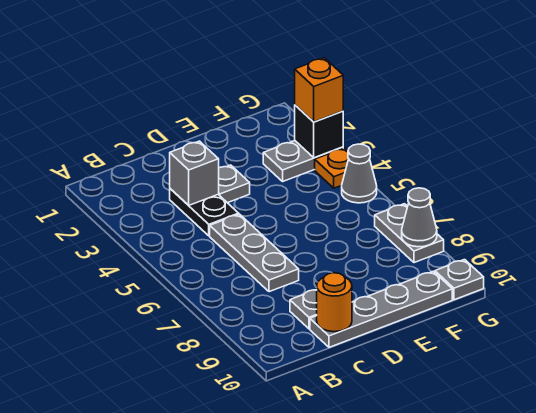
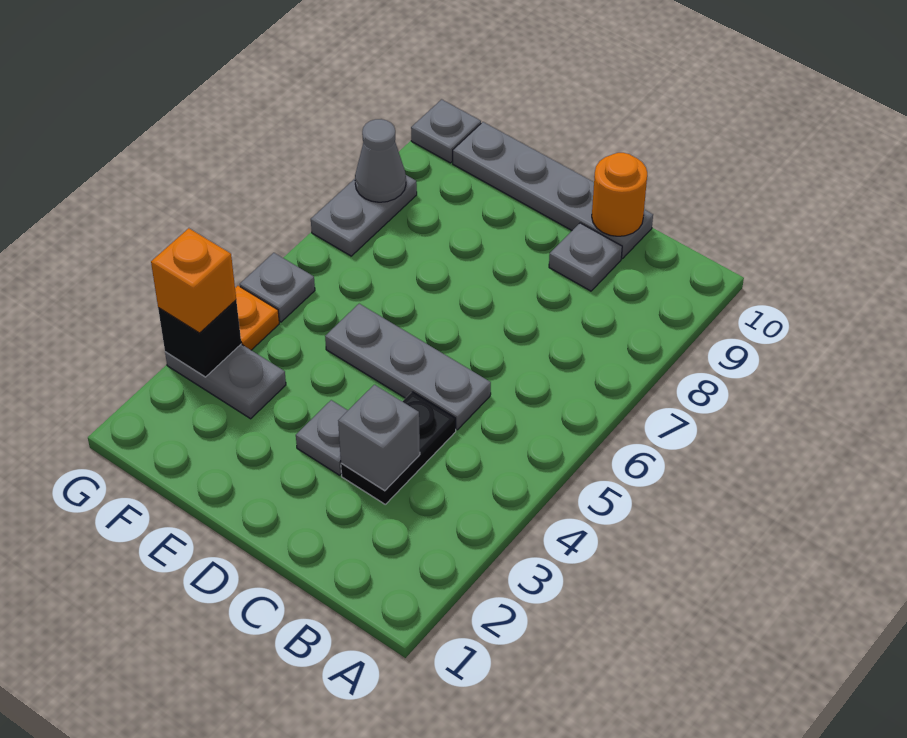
grey plate C5:C7 level 1 -> grey plate C5:E5 level 1
grey cone G5 level 1 -> grey plate G5 level 1

